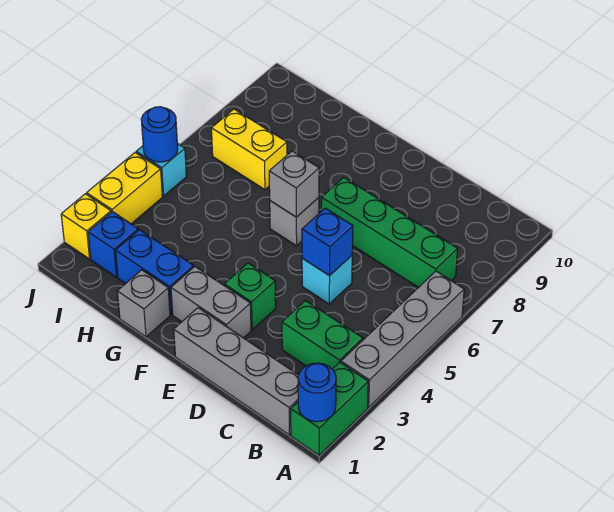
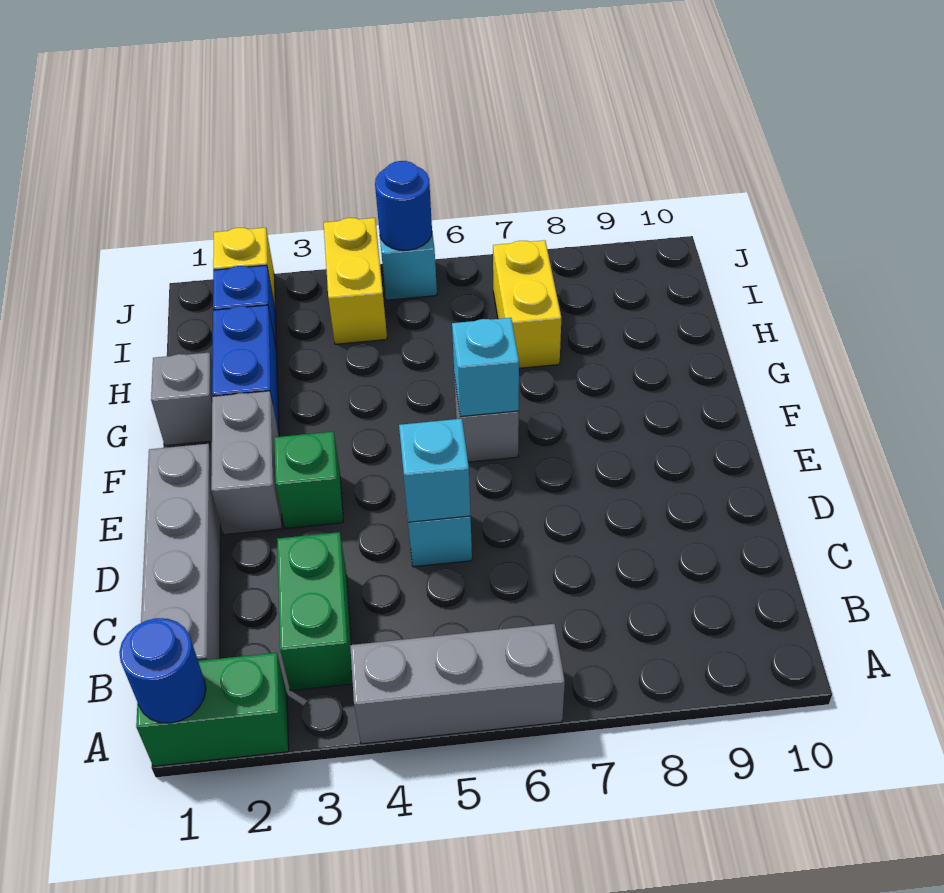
grey brick A3:A6 level 1 -> grey brick A4:A6 level 1
green brick B7:E7 level 1 -> none
blue brick D5 level 2 -> cyan brick D5 level 2
grey brick F6 level 2 -> cyan brick F6 level 2
yellow brick J3:J4 level 1 -> yellow brick I4:J4 level 1

